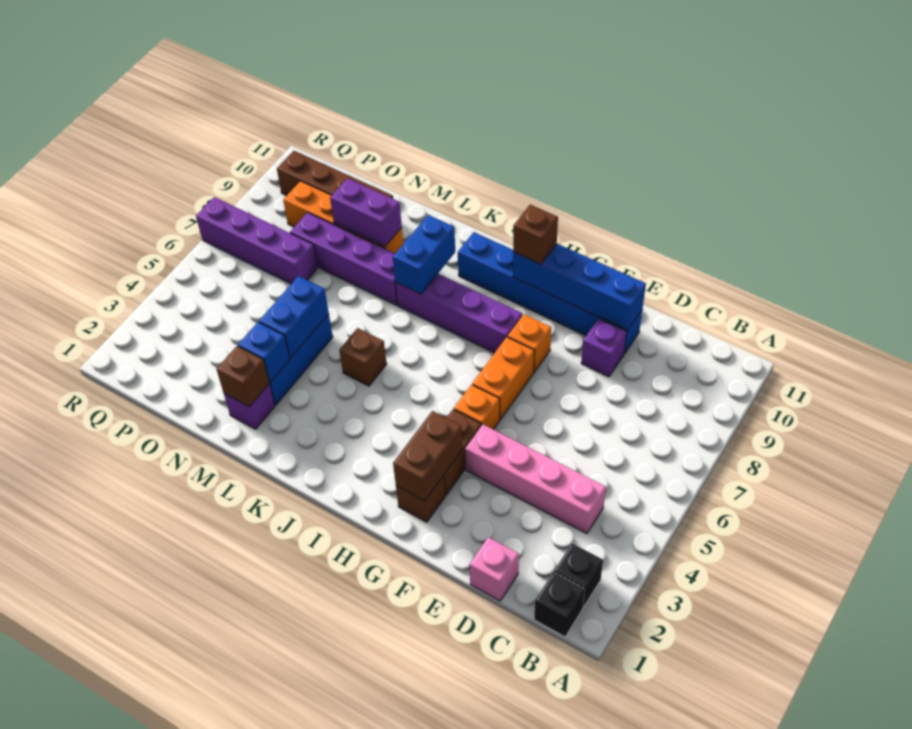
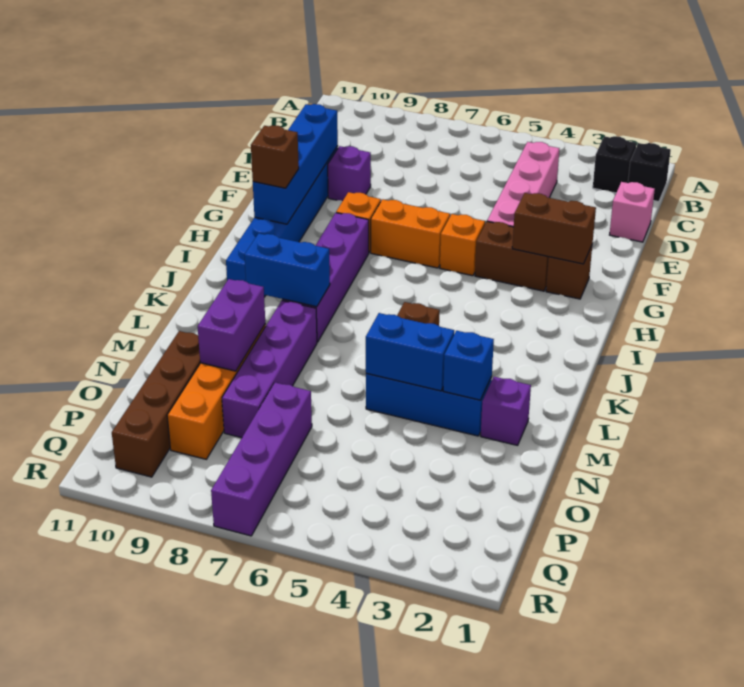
brown brick M2 level 2 -> none

